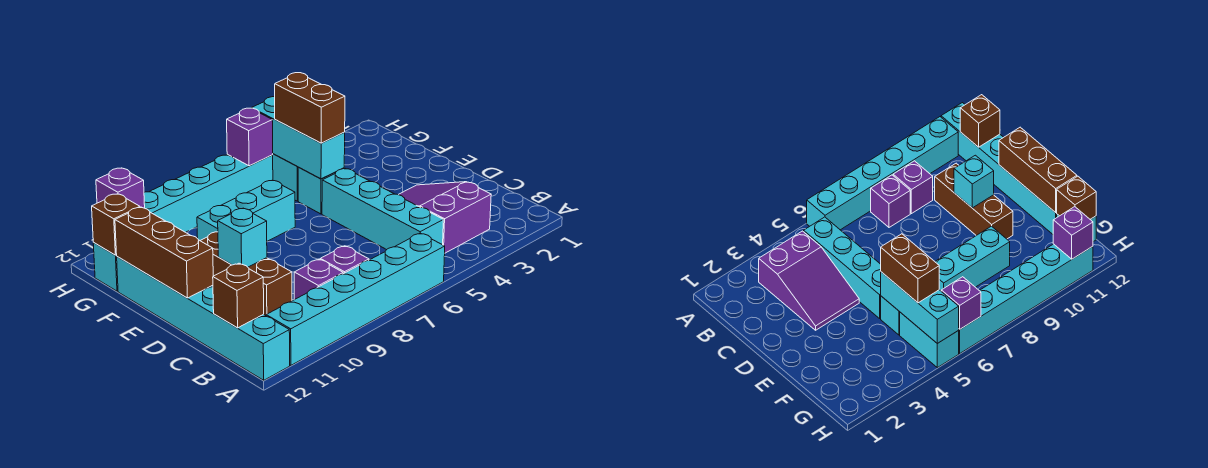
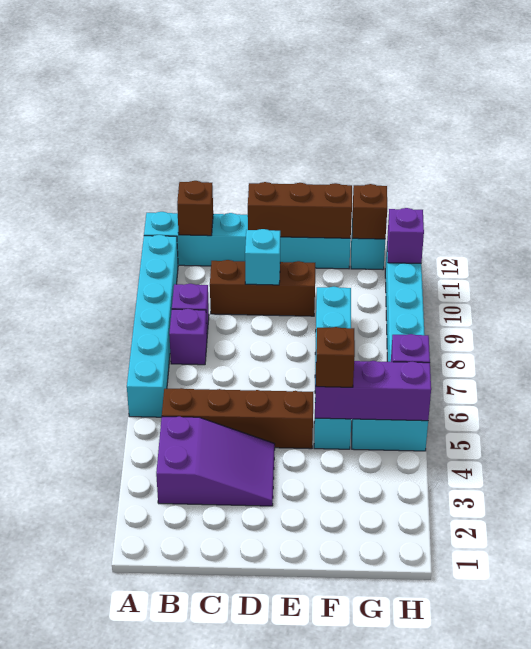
cyan brick B5:E5 level 1 -> brown brick B5:E5 level 1
cyan brick F5:H5 level 2 -> purple brick F5:H5 level 2
brown brick F5:G5 level 3 -> brown brick F5 level 3

